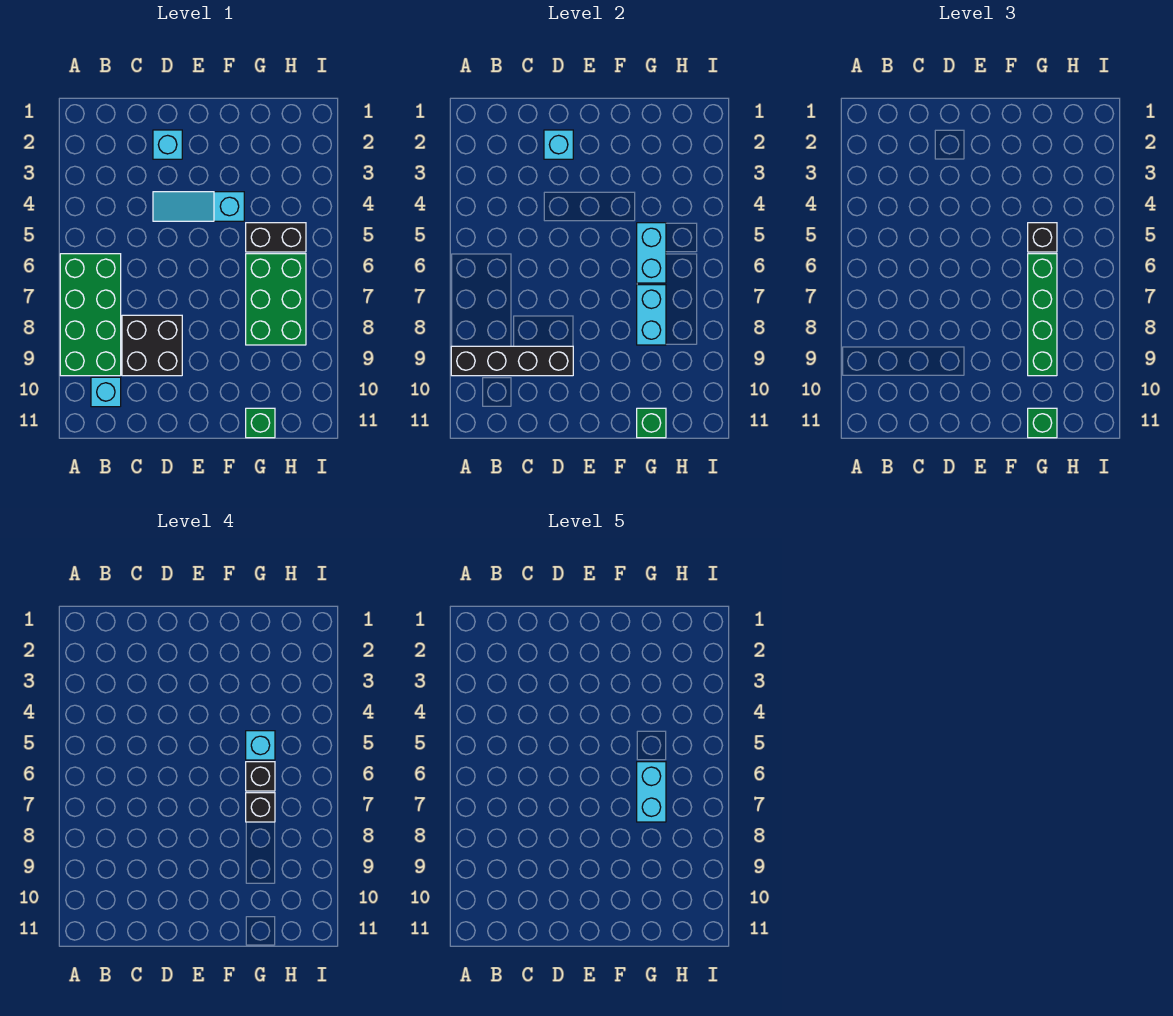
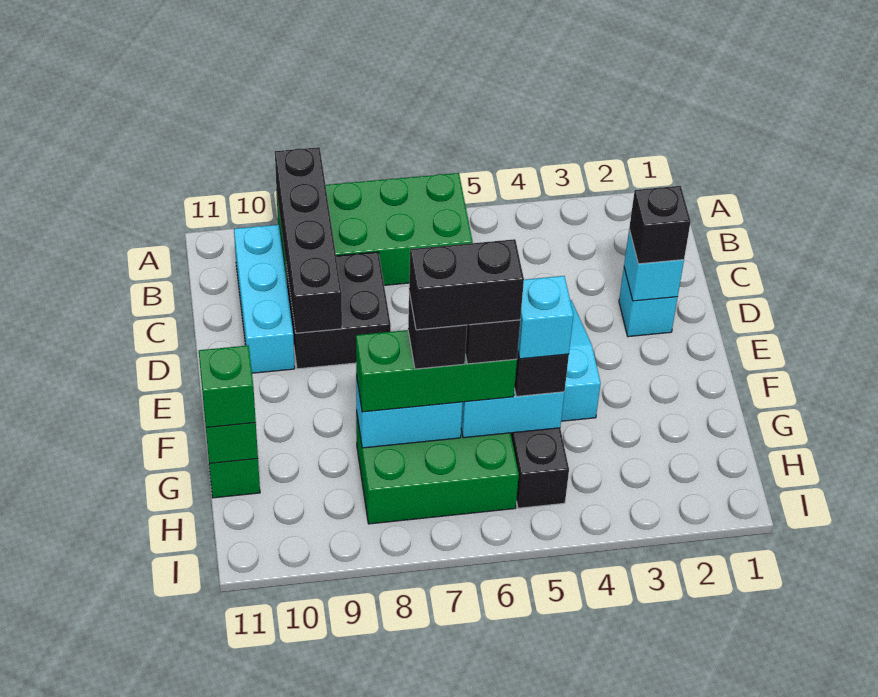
cyan brick B10 level 1 -> cyan brick B10:D10 level 1
none -> black brick D2 level 3
green brick G6:G9 level 3 -> green brick G6:G8 level 3
cyan brick G6:G7 level 5 -> black brick G6:G7 level 5

